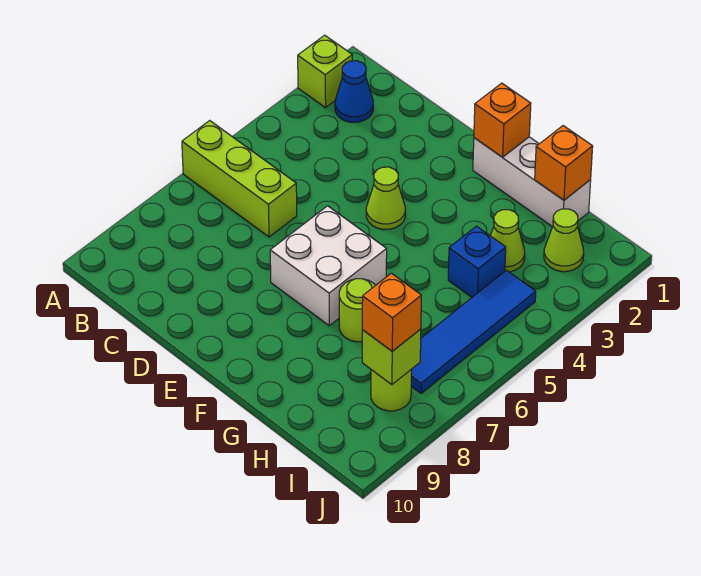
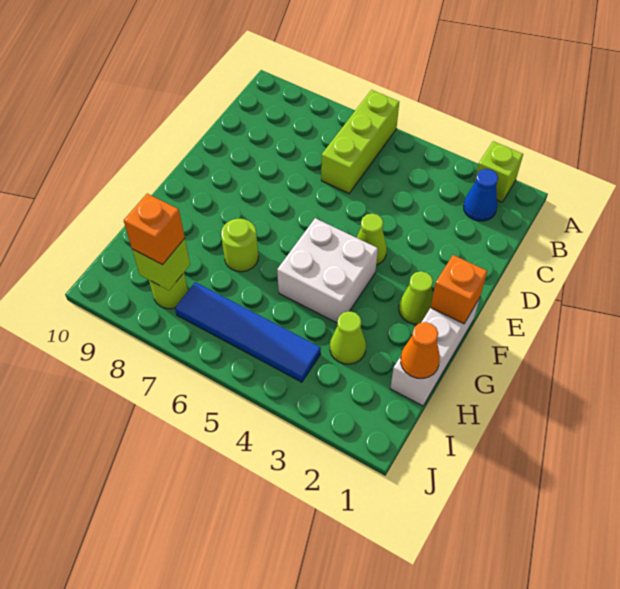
white brick E6:F7 level 1 -> white brick F4:G5 level 1
orange brick H1 level 2 -> orange cone H1 level 2
blue brick H4 level 1 -> none
lime cone I2 level 1 -> lime cone F2 level 1

